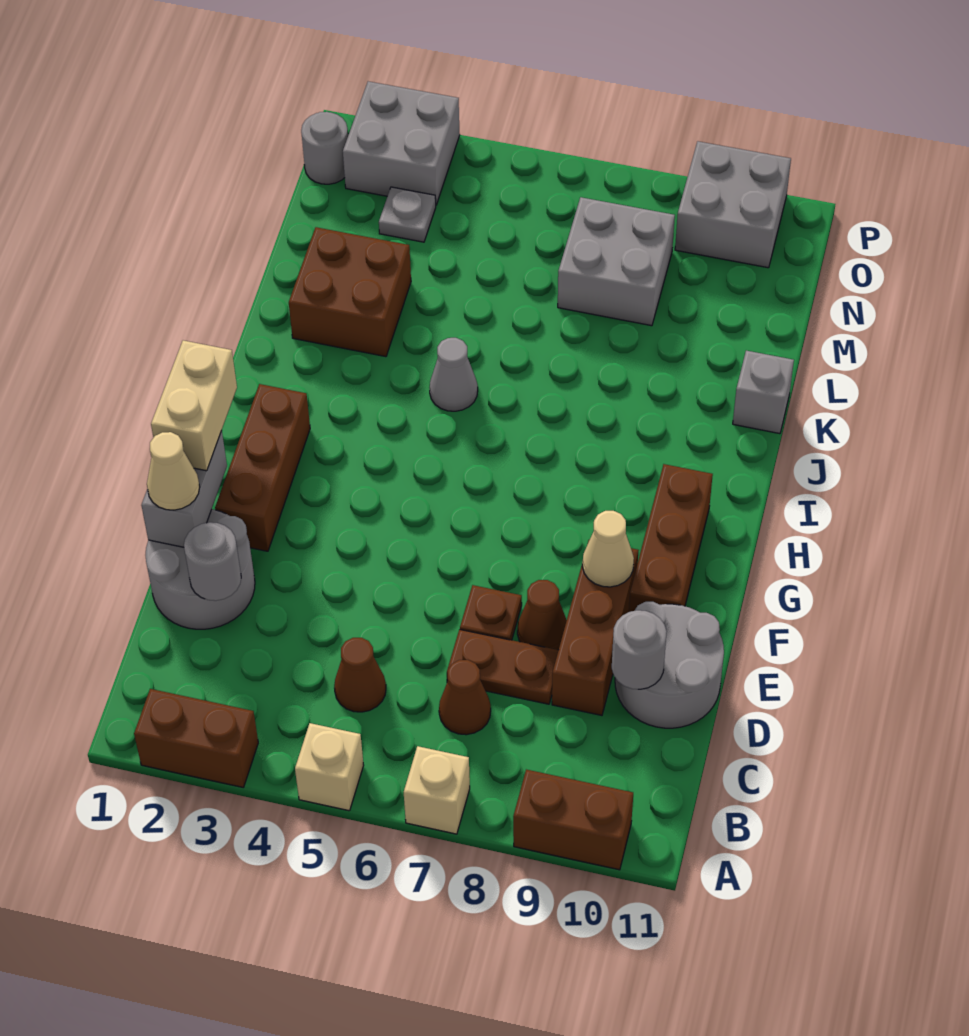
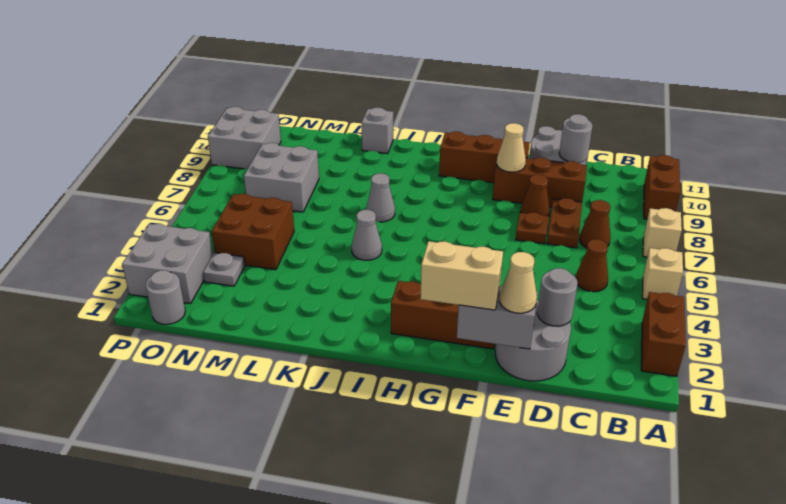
none -> grey cone J7 level 1
brown brick K2:L3 level 1 -> brown brick M4:N5 level 1

